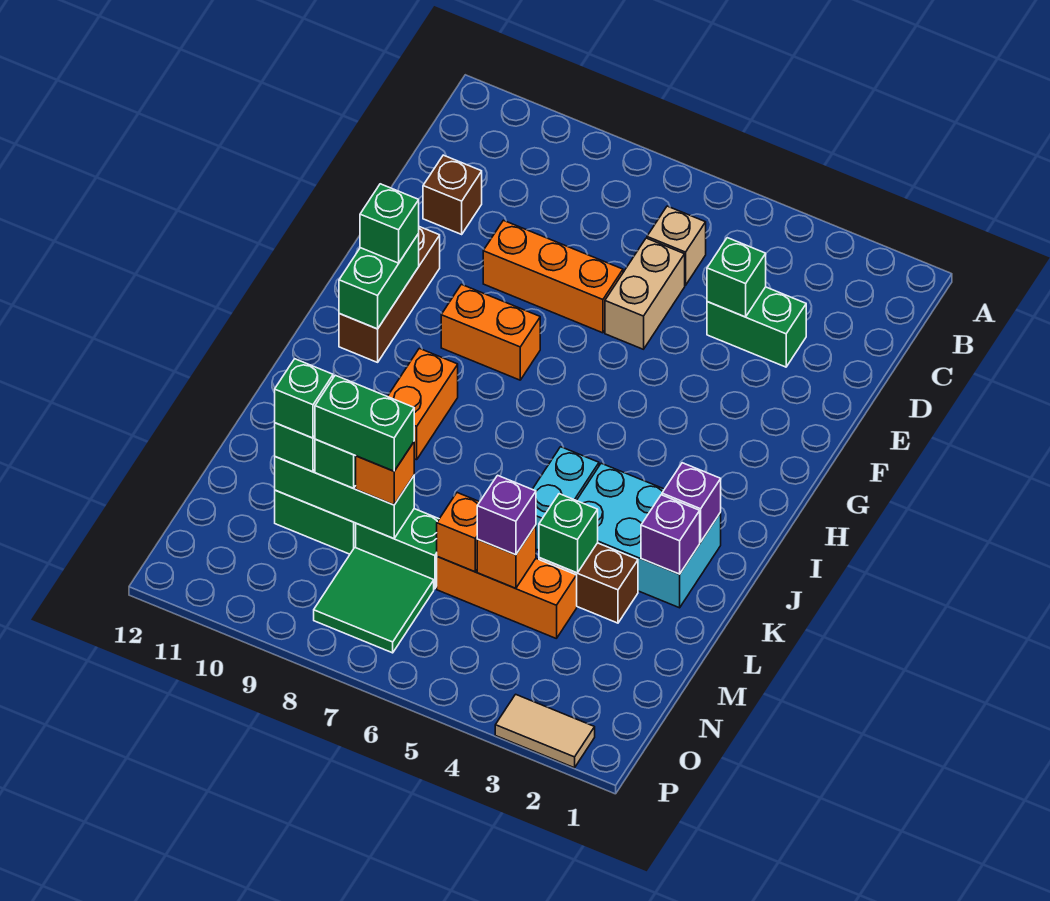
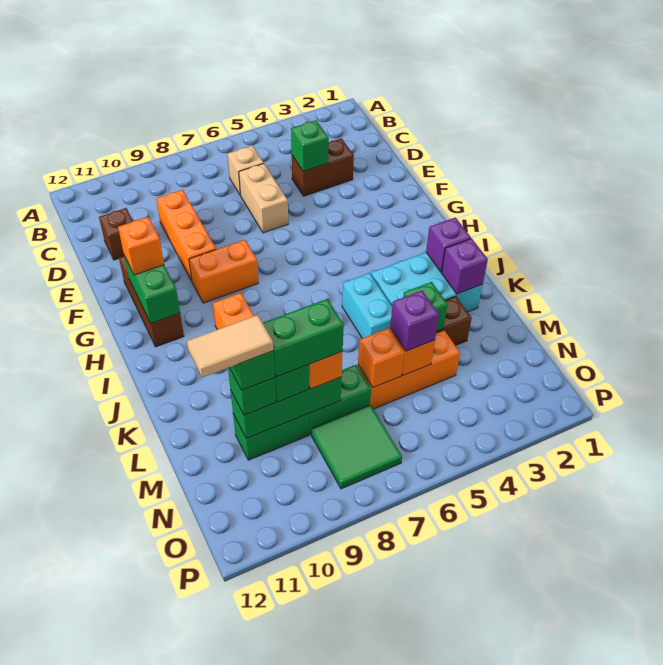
green brick D3:D4 level 1 -> brown brick D3:D4 level 1
orange brick E7:E9 level 1 -> orange brick D9:F9 level 1
green brick G11 level 3 -> orange brick G11 level 3
tan tile P2:P3 level 1 -> tan tile M10:M11 level 5

